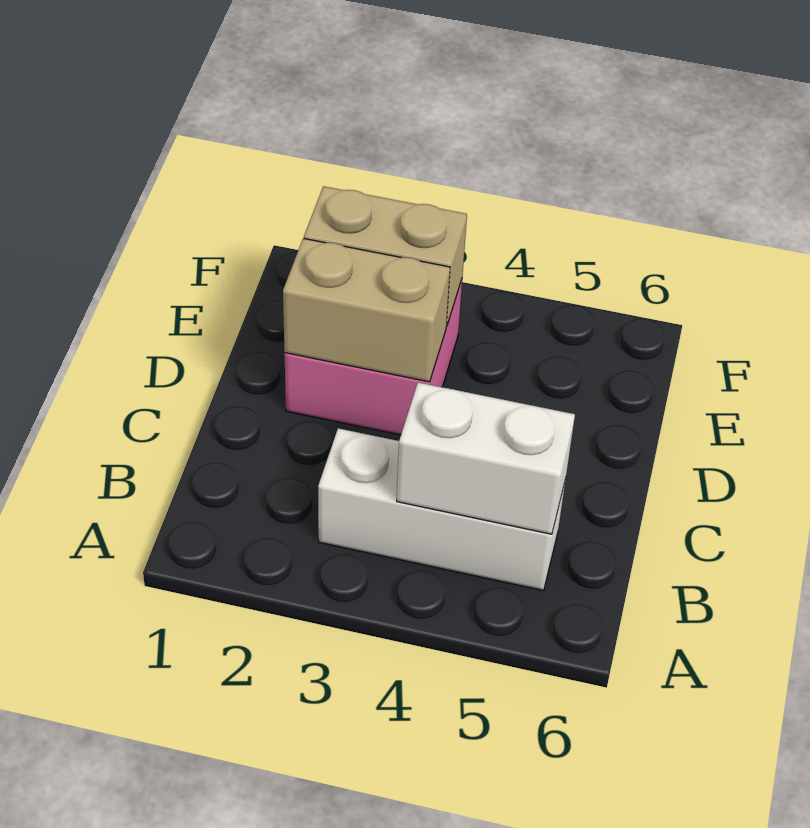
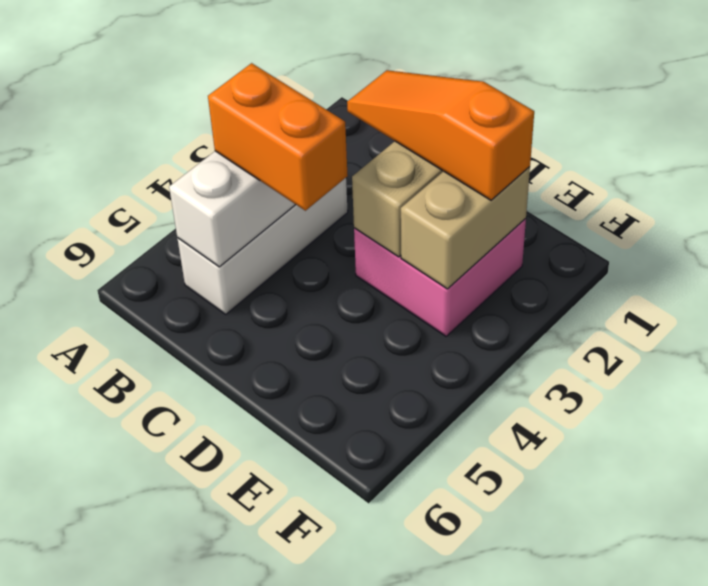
none -> orange brick B4:C4 level 3
none -> orange slope C2:E2 level 3 top E

